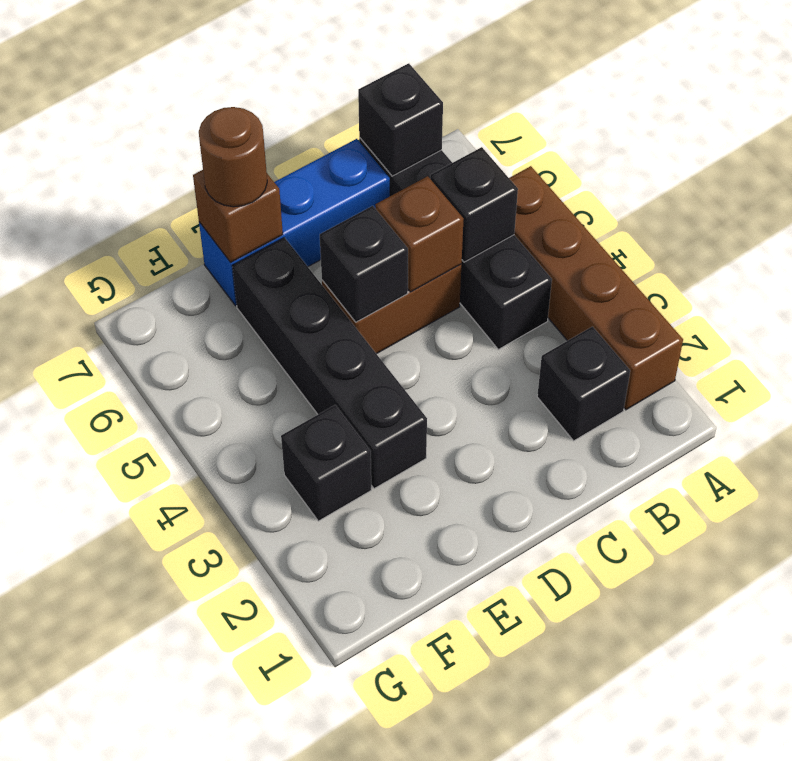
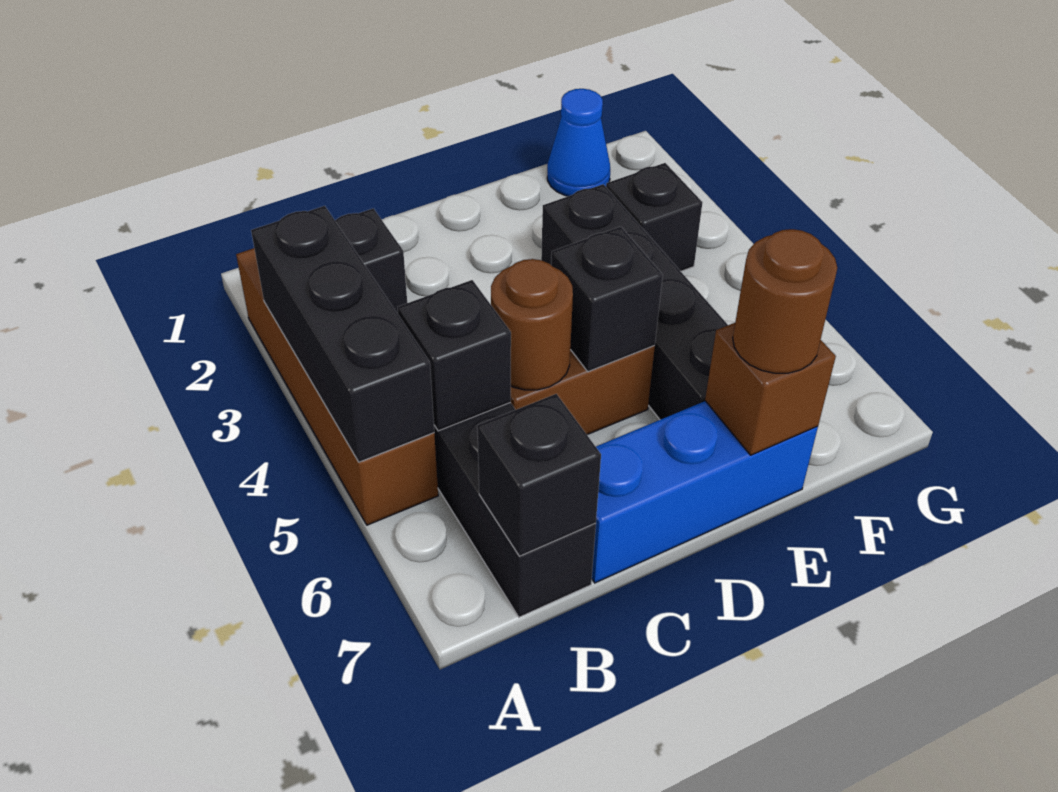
none -> black brick A3:A5 level 2
brown brick C5 level 2 -> brown round brick C5 level 2
none -> blue cone F1 level 1

